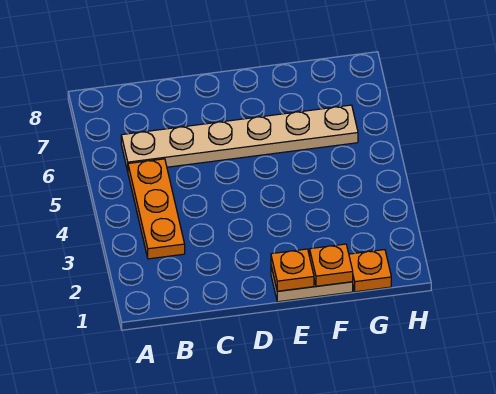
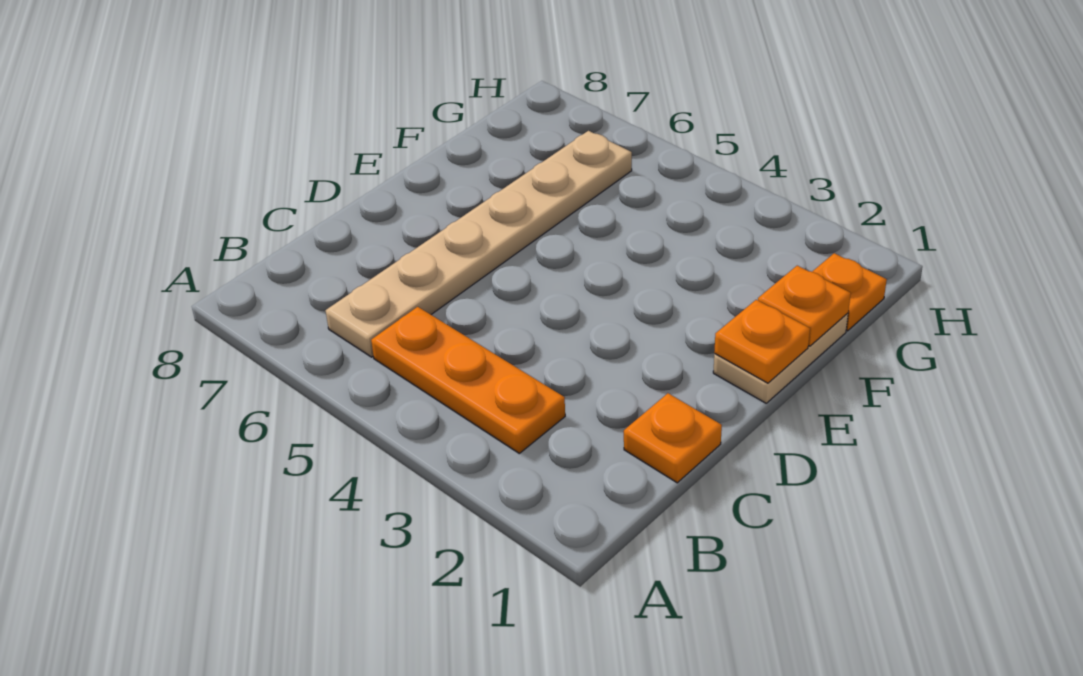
none -> orange plate C1 level 1

